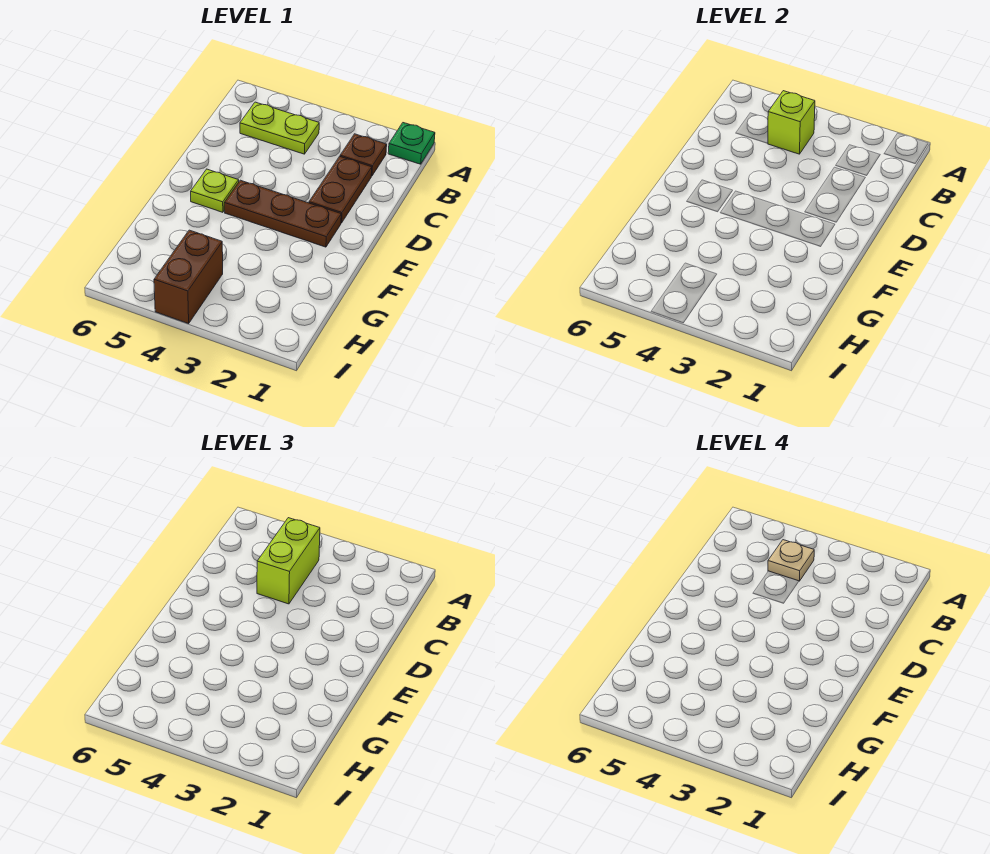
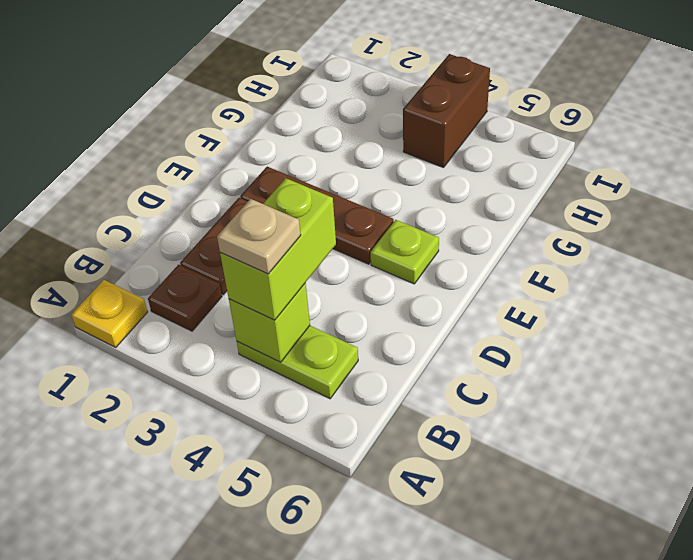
green plate A1 level 1 -> yellow plate A1 level 1

